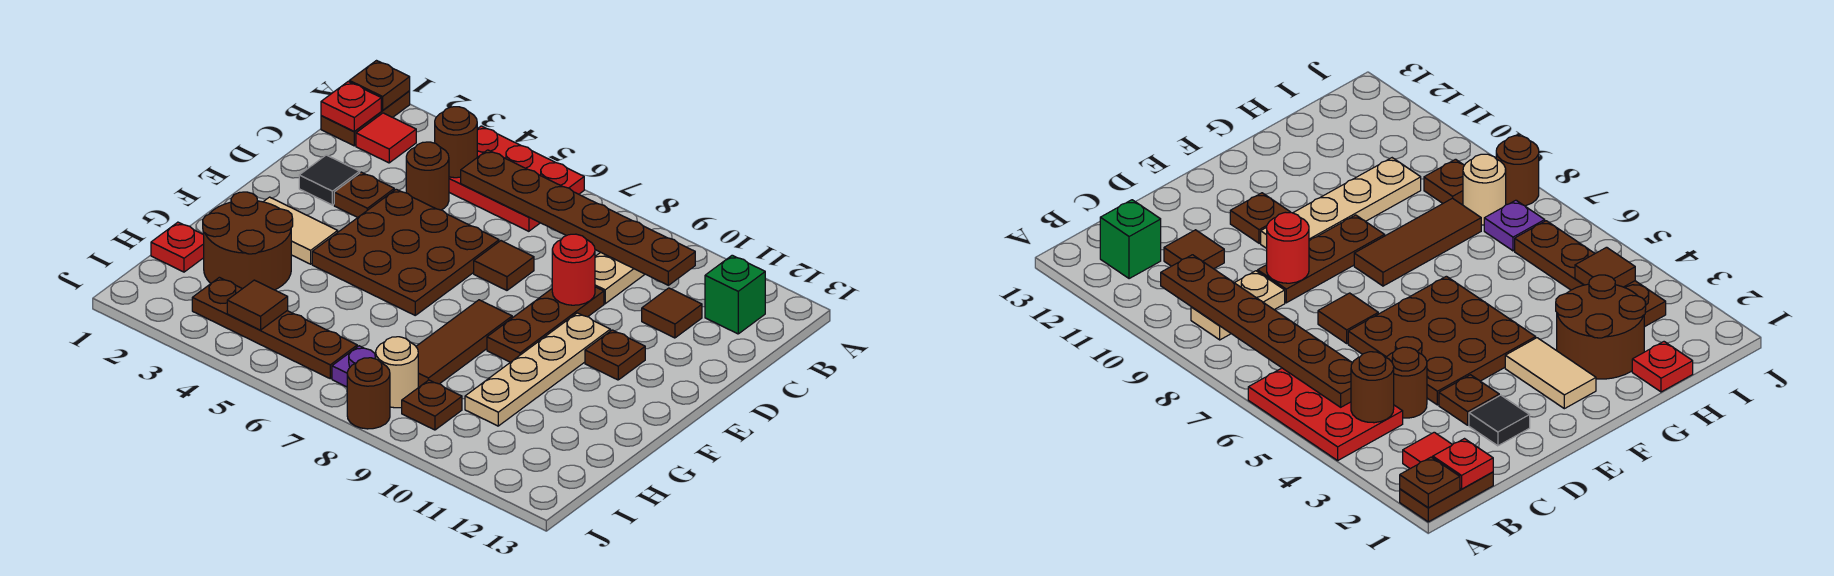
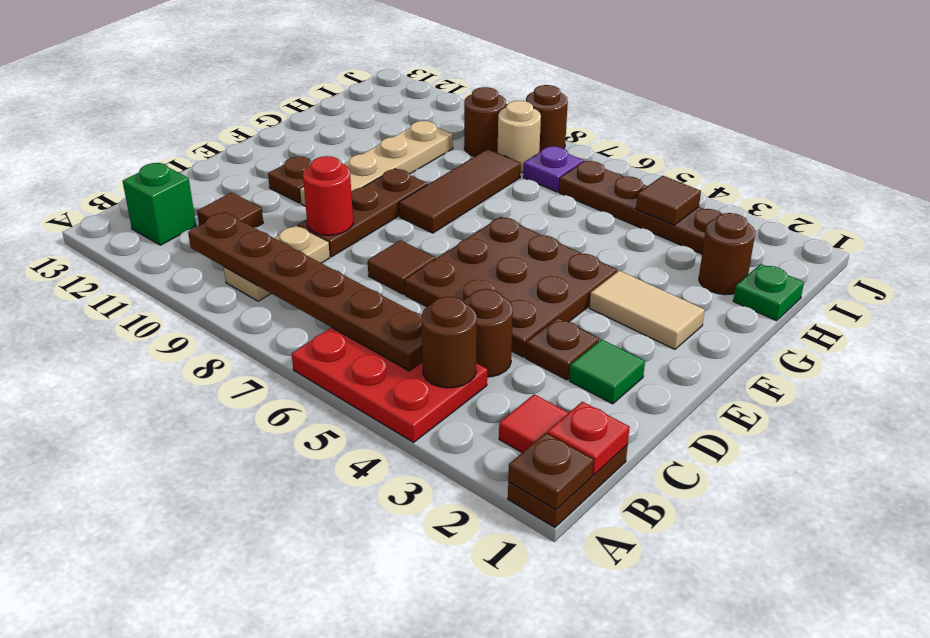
black tile D2 level 1 -> green tile D2 level 1
brown round brick G2:H3 level 1 -> brown round brick H2 level 1
red plate H1 level 1 -> green plate H1 level 1
brown plate I9 level 1 -> brown round brick I9 level 1

